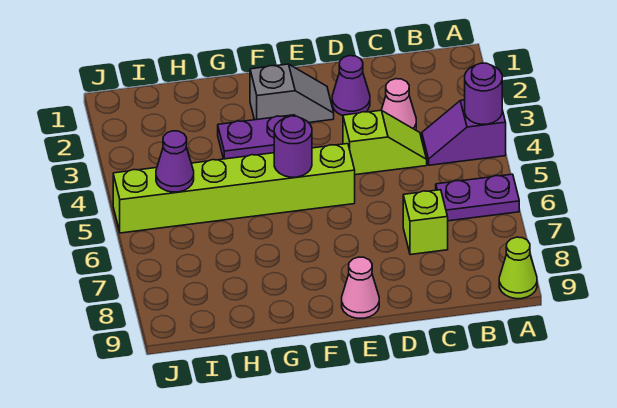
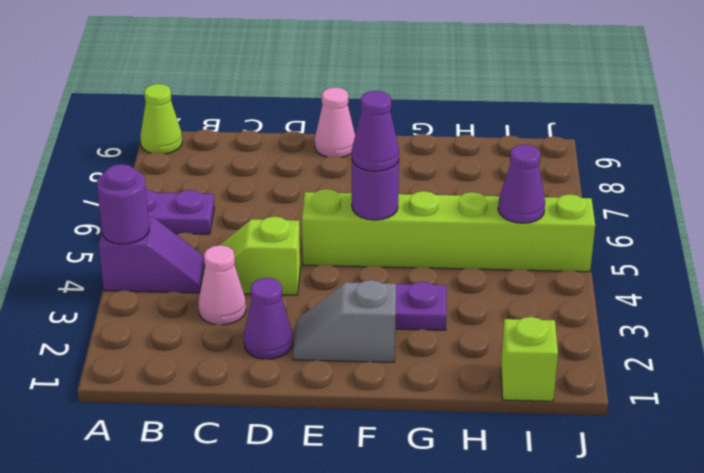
lime brick C7 level 1 -> lime brick I1 level 1
none -> purple cone F5 level 3

